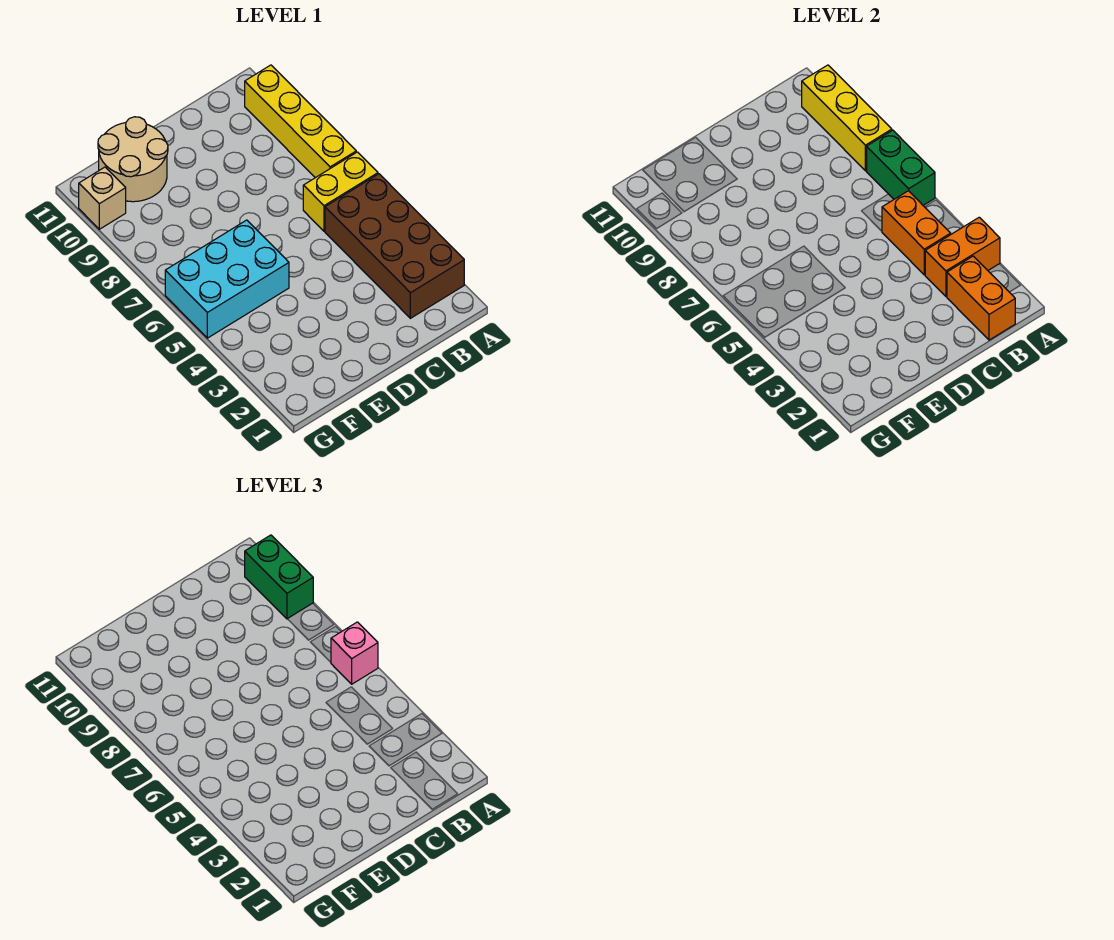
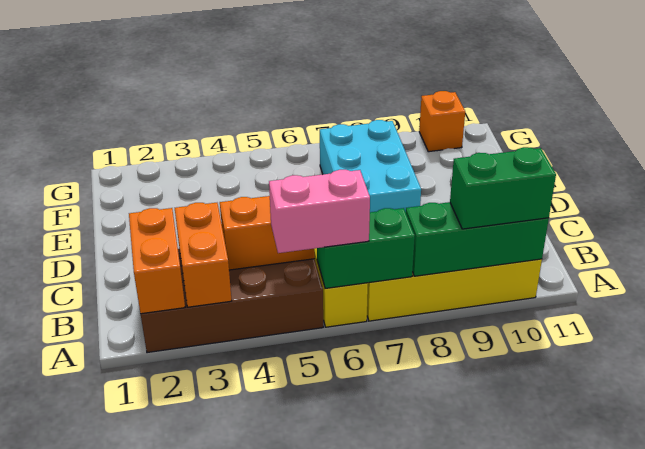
pink brick A6 level 3 -> pink brick A5:A6 level 3
yellow brick A8:A10 level 2 -> green brick A8:A10 level 2
orange brick B1:B2 level 2 -> orange brick A2:B2 level 2
cyan brick E5:G6 level 1 -> cyan brick D7:F8 level 1
tan round brick E10:F11 level 1 -> none
tan brick G10 level 1 -> orange brick G10 level 1

